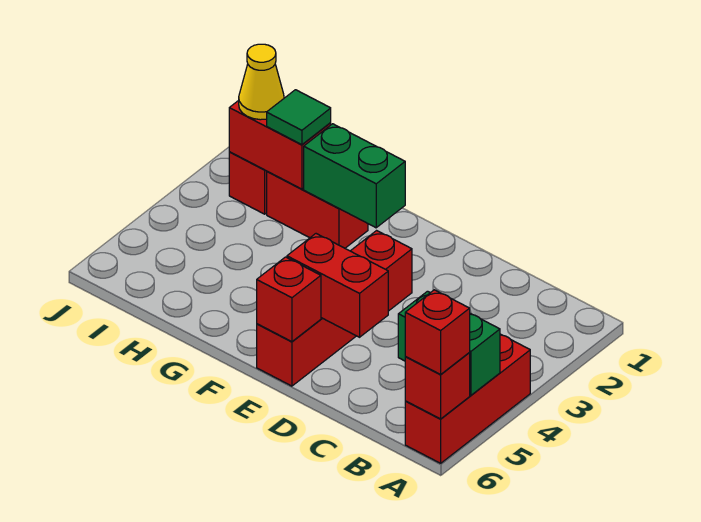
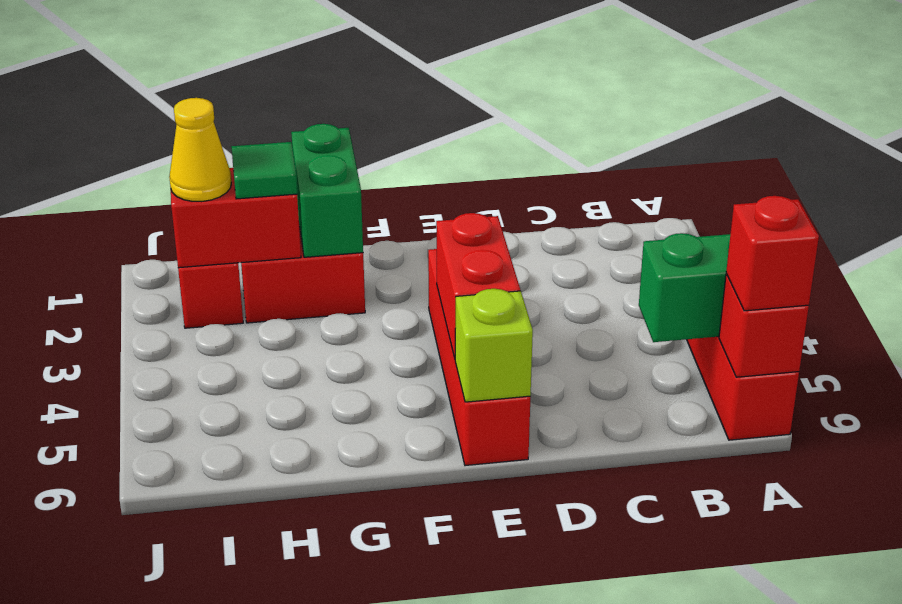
red brick D5:E5 level 2 -> red brick E4:E5 level 2
red brick E6 level 2 -> lime brick E6 level 2
green brick F2:G2 level 2 -> green brick G1:G2 level 2

